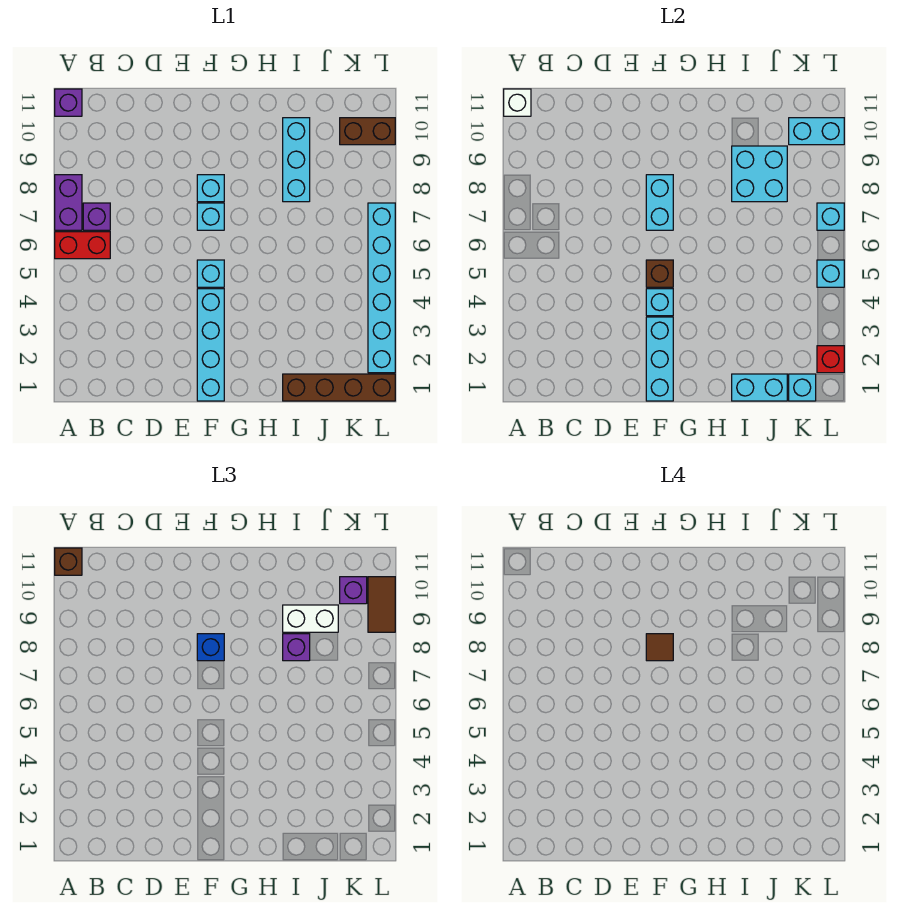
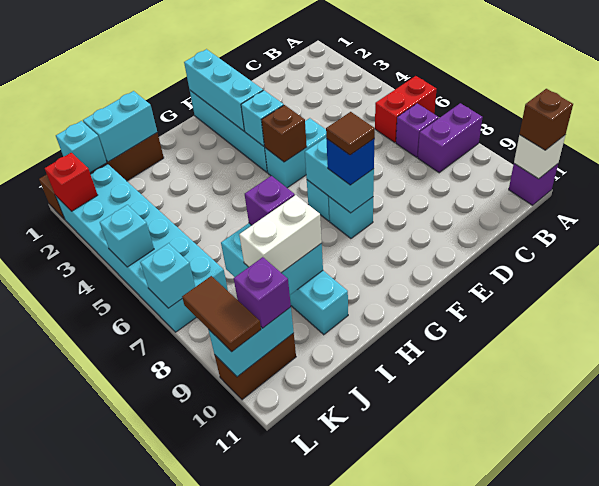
purple brick A7:A8 level 1 -> purple brick A8:B8 level 1
cyan brick F5 level 1 -> cyan brick E5:F5 level 1
cyan brick L2:L7 level 1 -> cyan brick K2:L7 level 1

